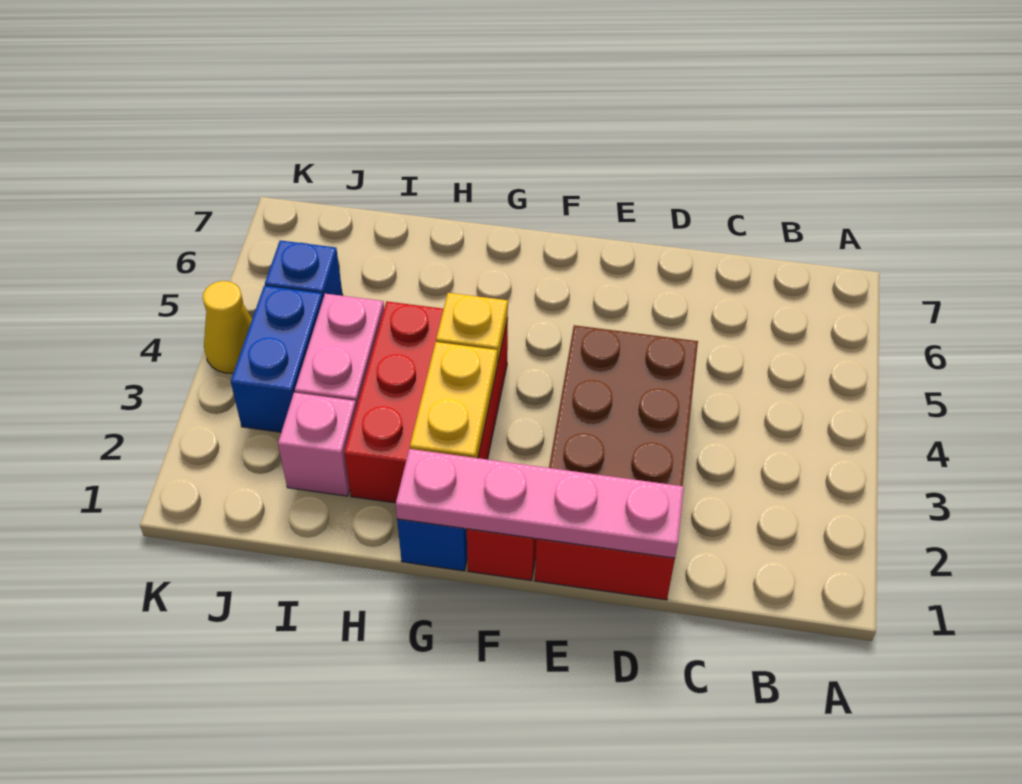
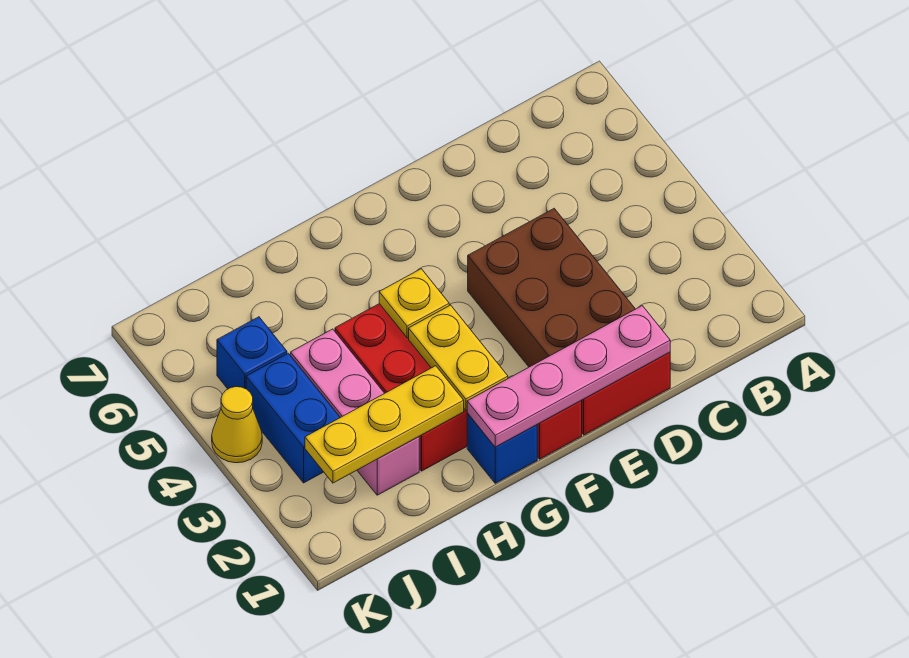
none -> yellow plate H2:J2 level 2

